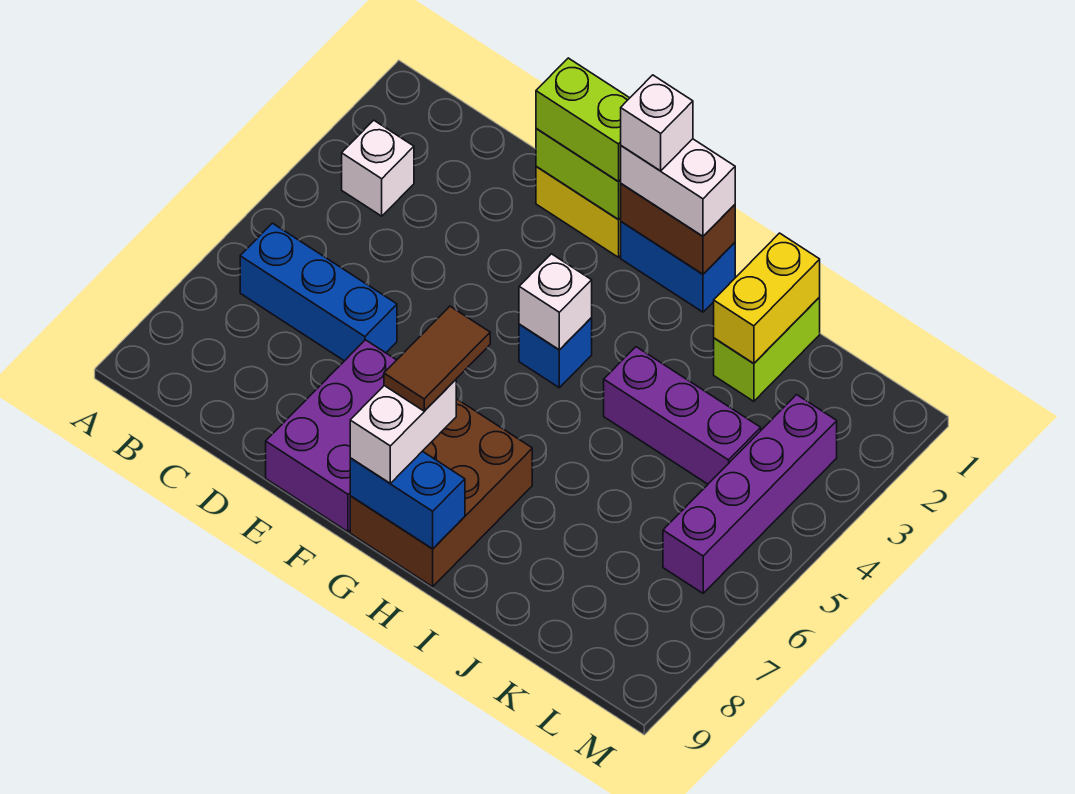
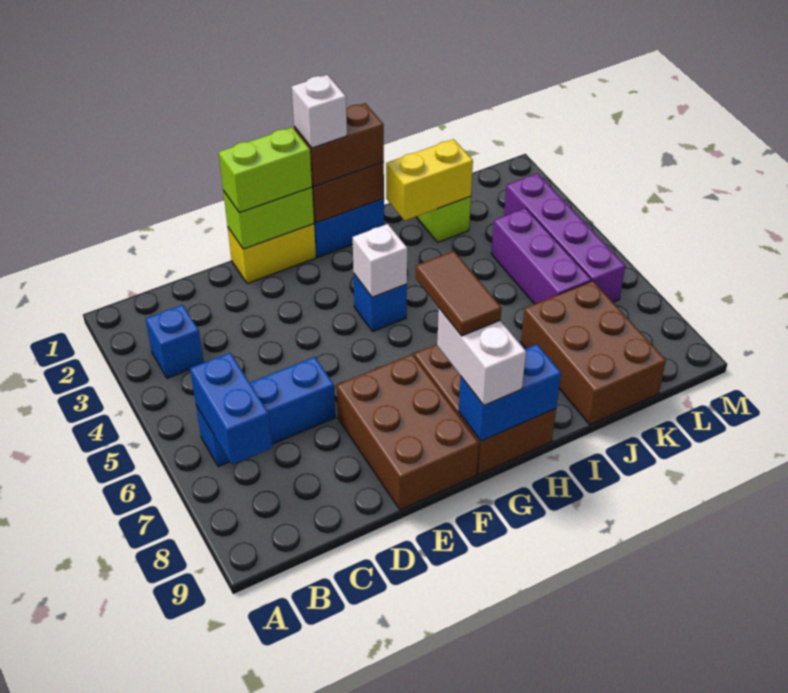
white brick B3 level 1 -> blue brick B3 level 1
none -> blue brick B6:B7 level 2
purple brick E7:F9 level 1 -> brown brick E7:F9 level 1
white brick G1:H1 level 3 -> brown brick G1:H1 level 3
purple brick I4:K4 level 1 -> purple brick K4:K6 level 1
yellow brick J1:J2 level 2 -> yellow brick I2:J2 level 2
none -> brown brick J7:K9 level 1

